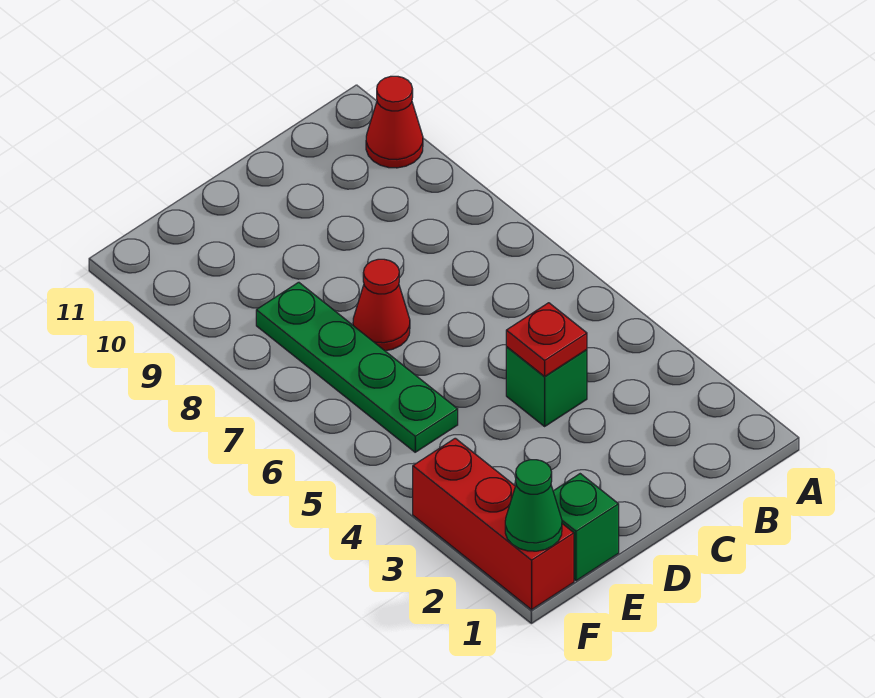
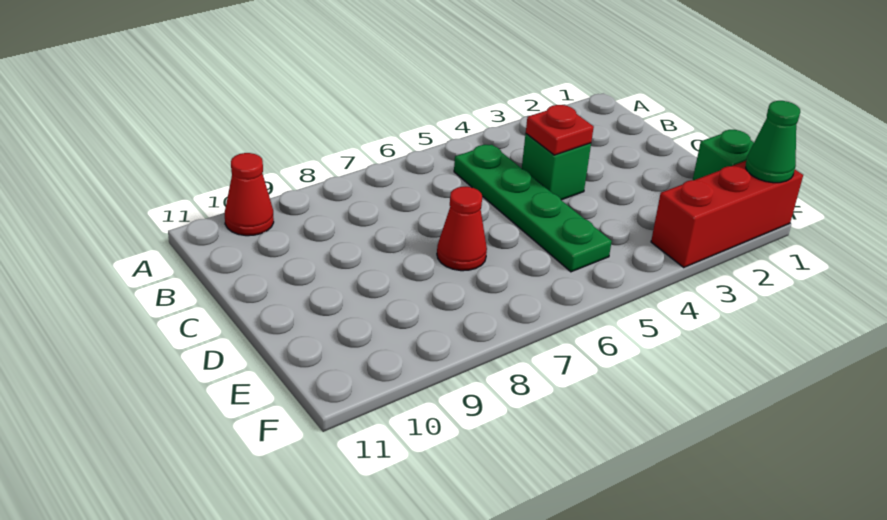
green plate E5:E8 level 1 -> green plate B5:E5 level 1

